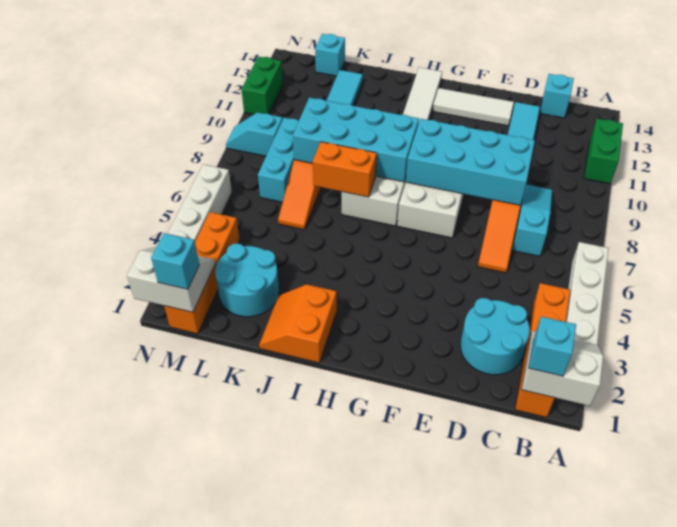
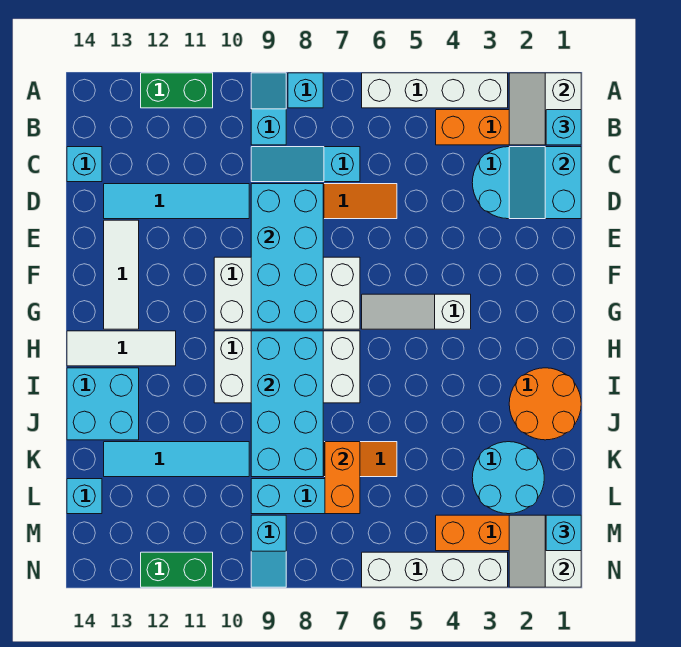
none -> cyan brick A8 level 1
none -> cyan slope A9:B9 level 1 top B
none -> cyan slope C1:D2 level 2 top 1
none -> white slope G4:G6 level 1 top 4
orange slope I1:J2 level 1 top I -> orange round brick I1:J2 level 1
orange brick I7:J7 level 2 -> orange brick K7:L7 level 2
none -> cyan brick I13:J14 level 1

